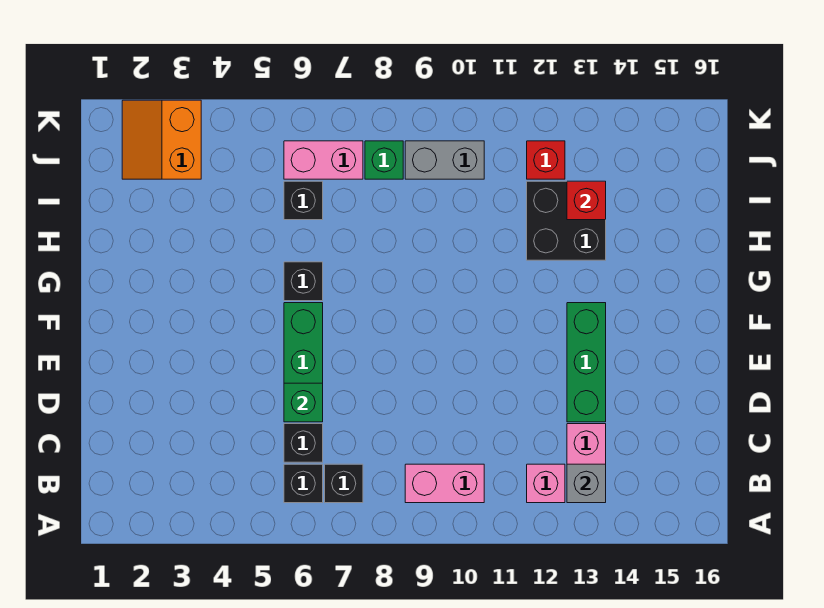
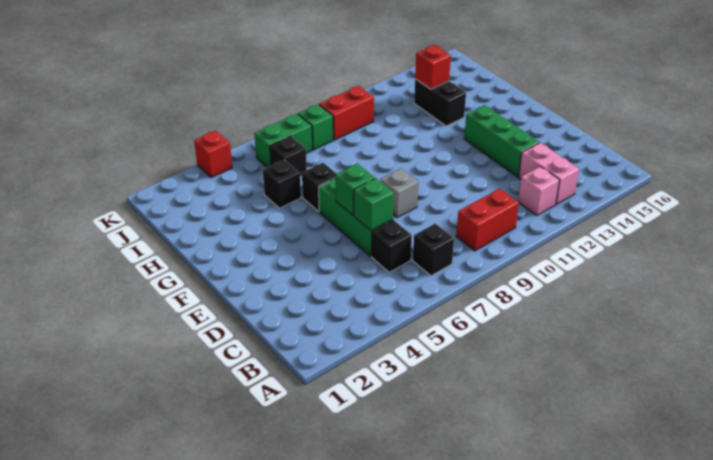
black brick B6 level 1 -> black brick H5 level 1
pink brick B9:B10 level 1 -> red brick B9:B10 level 1
grey brick B13 level 2 -> grey brick E8 level 1
none -> green brick E6 level 2
black brick H12:I13 level 1 -> black brick H13:I13 level 1
orange slope J2:K3 level 1 top 3 -> none
pink brick J6:J7 level 1 -> green brick J6:J7 level 1
grey brick J9:J10 level 1 -> red brick J9:J10 level 1
red brick J12 level 1 -> red brick K4 level 1

